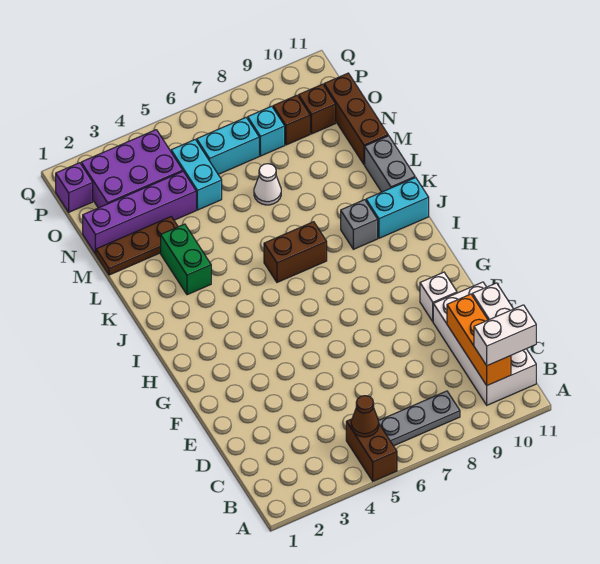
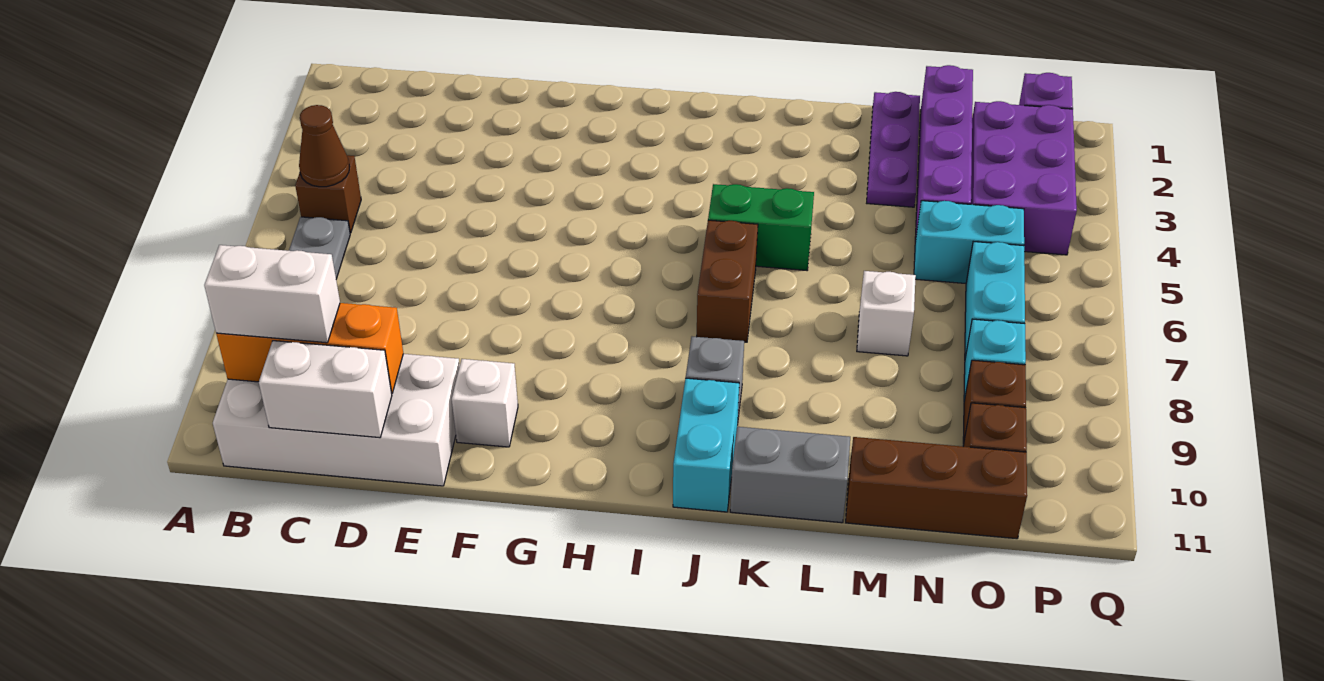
brown brick A5:B5 level 1 -> brown brick B5 level 1
white brick B10:B11 level 3 -> white brick B10:C10 level 3
green brick K3:L3 level 1 -> green brick J5:K5 level 1
brown plate M1:M3 level 1 -> purple plate M1:M3 level 1
white cone M7 level 1 -> white brick M7 level 1

